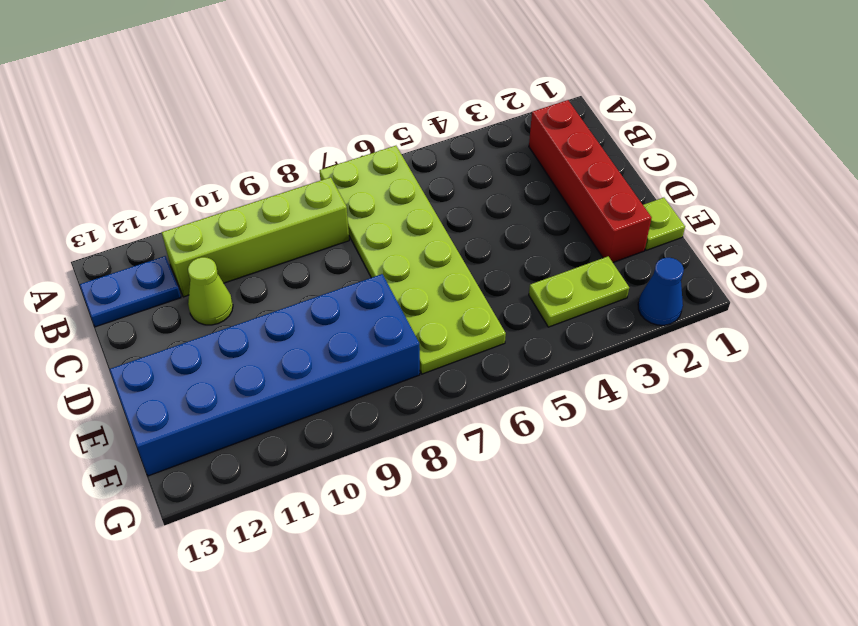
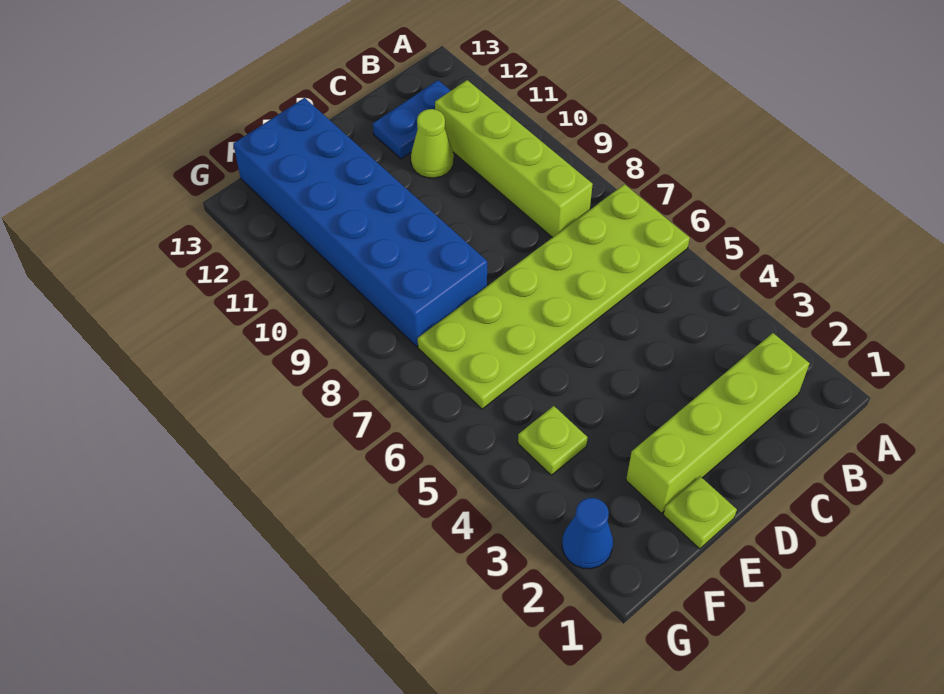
red brick B2:E2 level 1 -> lime brick B2:E2 level 1
blue plate B12:B13 level 1 -> blue plate B12:C12 level 1
lime plate F3:F4 level 1 -> lime plate F4 level 1

